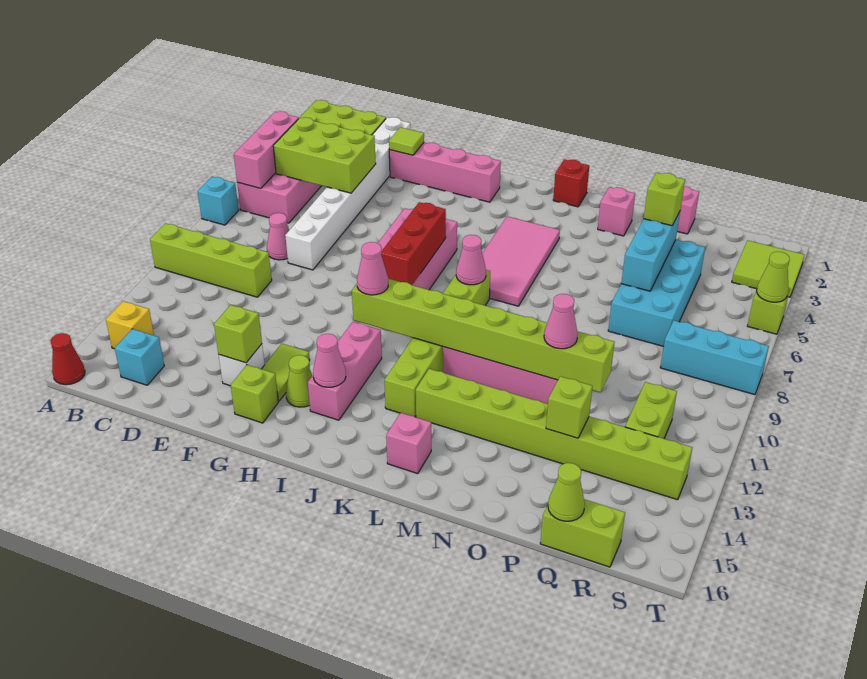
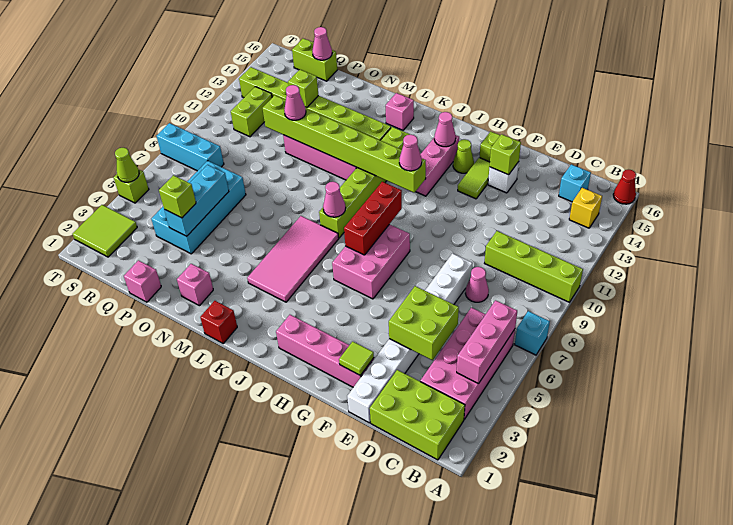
lime brick C4:E5 level 2 -> lime brick D4:E5 level 2
lime cone Q16 level 2 -> pink cone Q16 level 2

